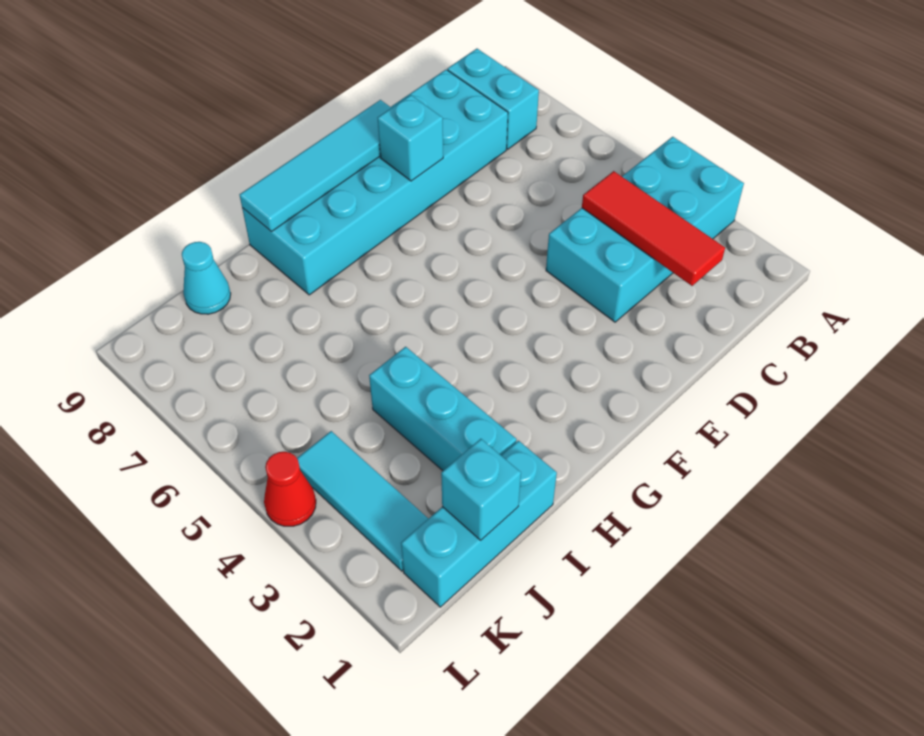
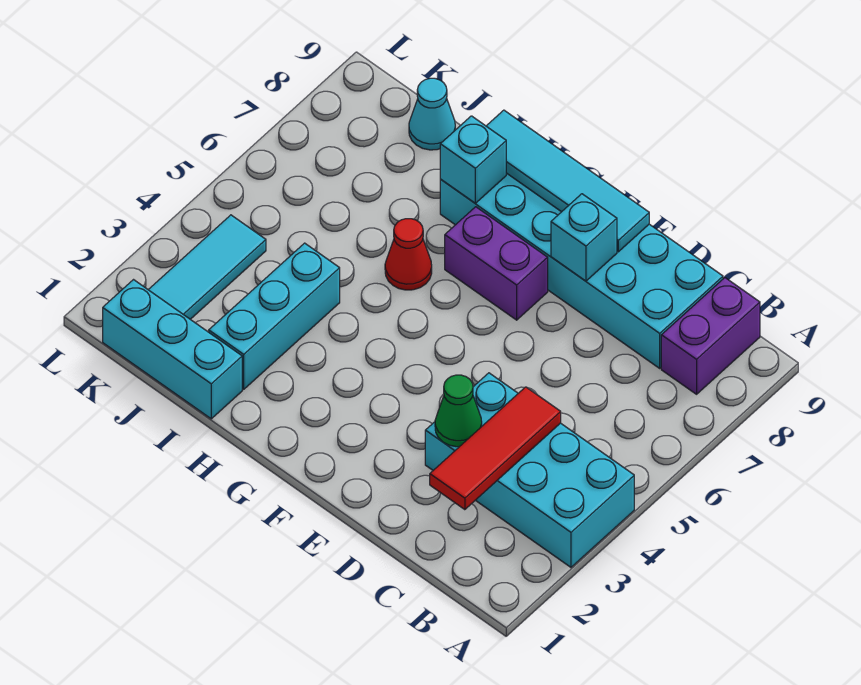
cyan brick B8:B9 level 1 -> purple brick B8:B9 level 1
none -> green cone D3 level 2
none -> purple brick F7:G7 level 1
cyan brick J1 level 2 -> cyan brick H8 level 2
red cone L4 level 1 -> red cone H6 level 1

